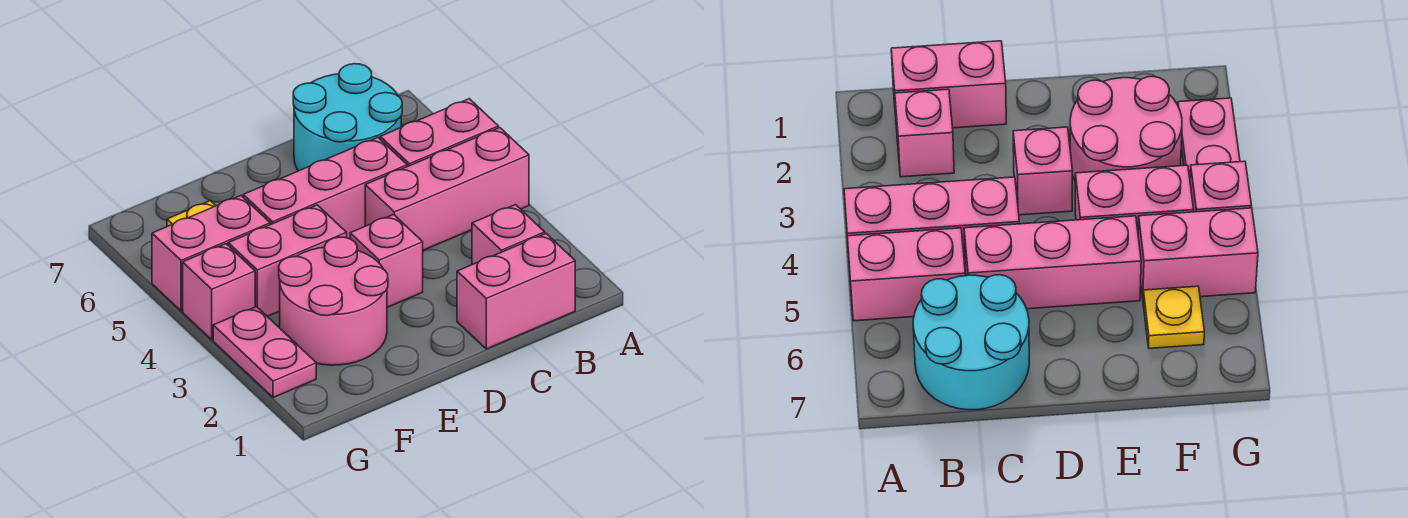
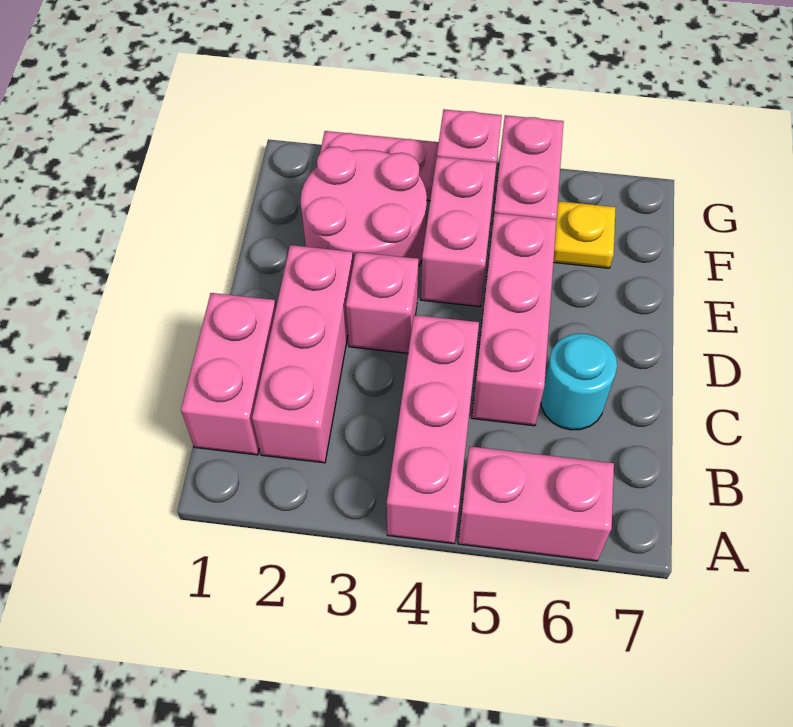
pink brick A5:B5 level 1 -> pink brick A5:A6 level 1
pink brick B2 level 1 -> pink brick B2:D2 level 1
cyan round brick B6:C7 level 1 -> cyan round brick C6 level 1

